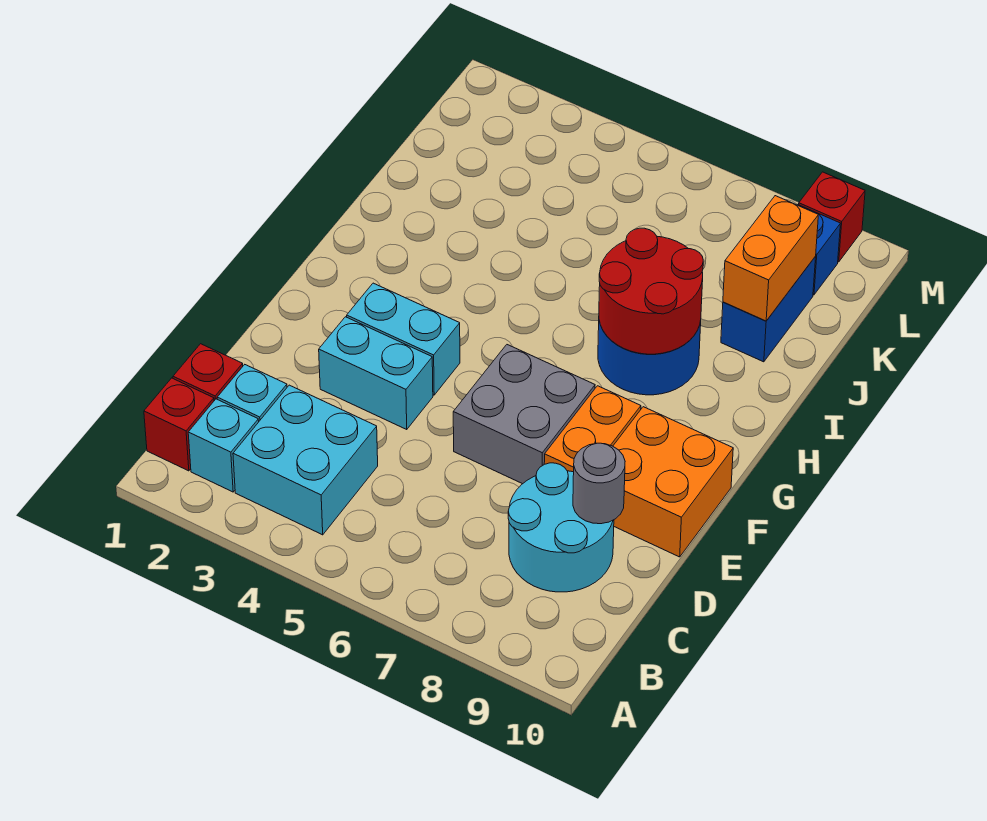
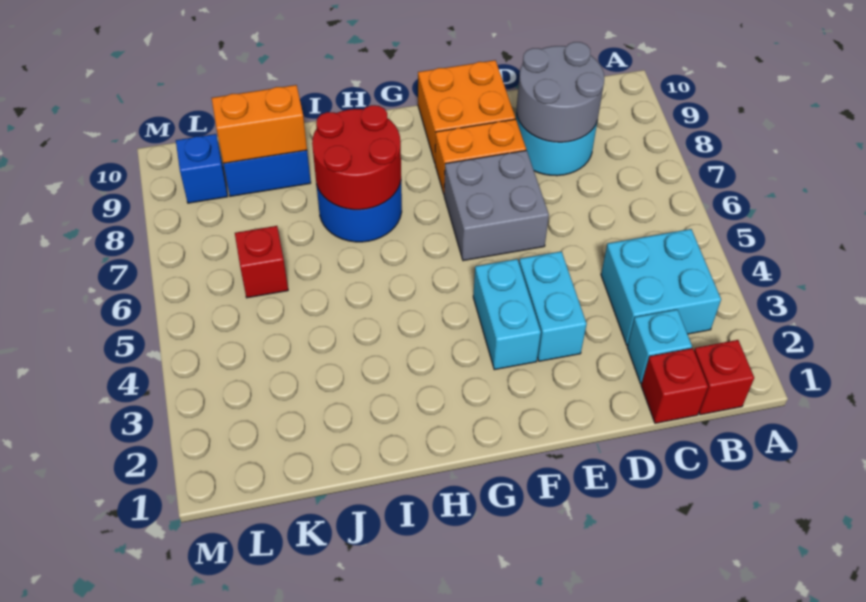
cyan brick B2 level 1 -> none
grey round brick D9 level 2 -> grey round brick C8:D9 level 2
red brick M9 level 1 -> red brick K6 level 1

